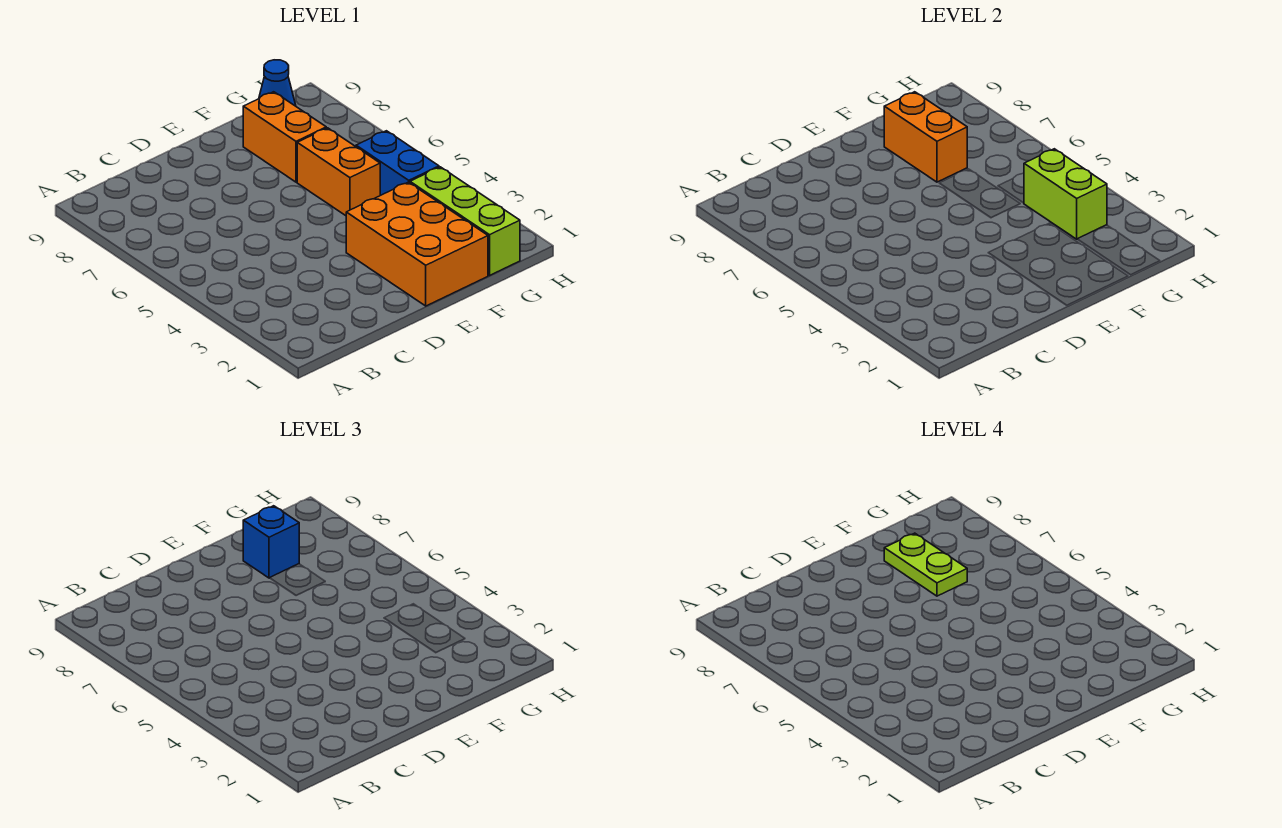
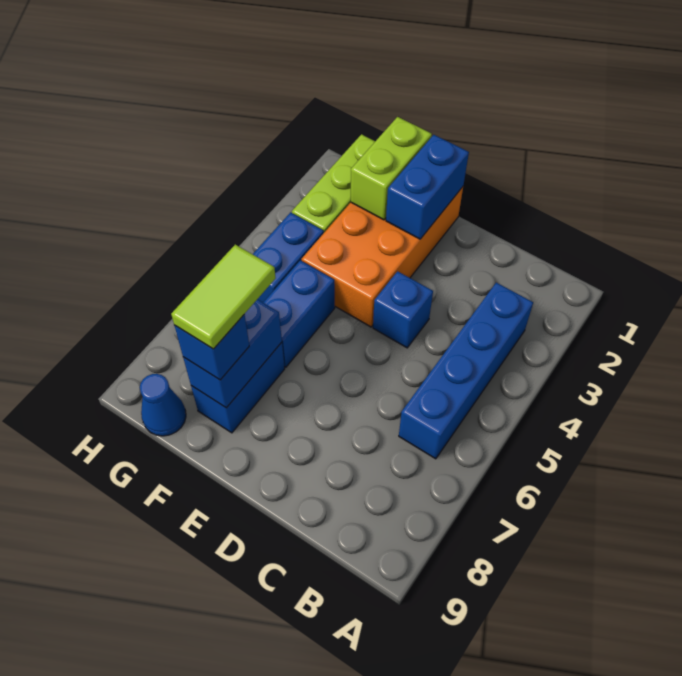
none -> blue brick B3:B6 level 1
none -> blue brick D4 level 1
orange brick E1:F3 level 1 -> orange brick E1:F4 level 1
none -> blue brick E1:E2 level 2
orange brick F5:F6 level 1 -> blue brick F5:F6 level 1
orange brick F7:F8 level 1 -> blue brick F7:F8 level 1
orange brick F7:F8 level 2 -> blue brick F7:F8 level 2
lime plate F7:F8 level 4 -> lime tile F7:F8 level 4
lime brick G3:G4 level 2 -> lime brick F1:F2 level 2

